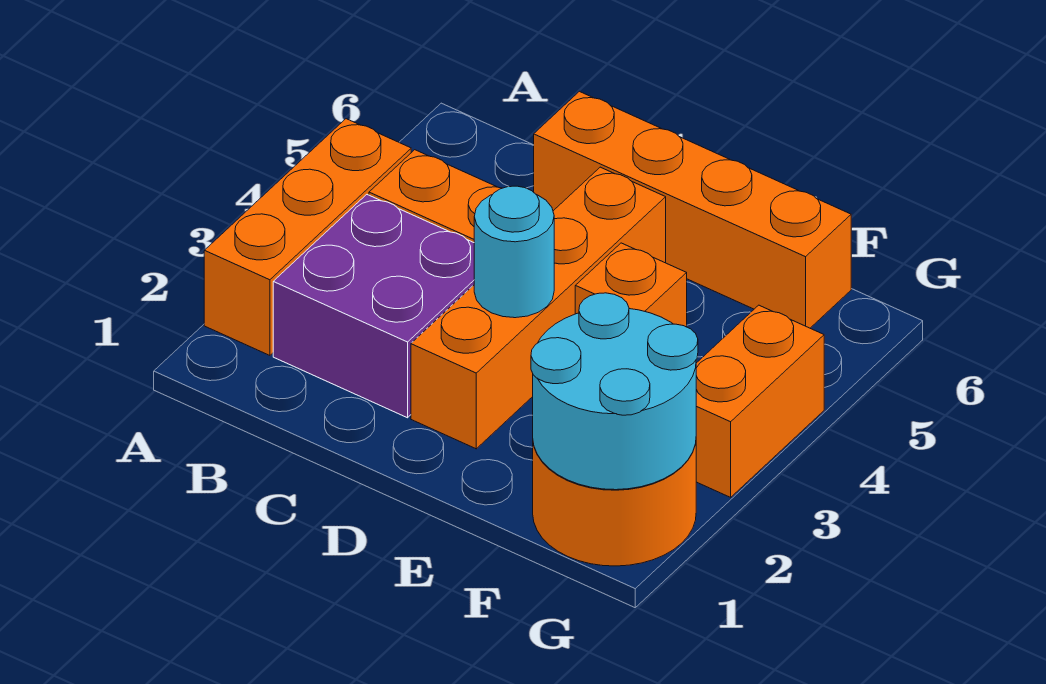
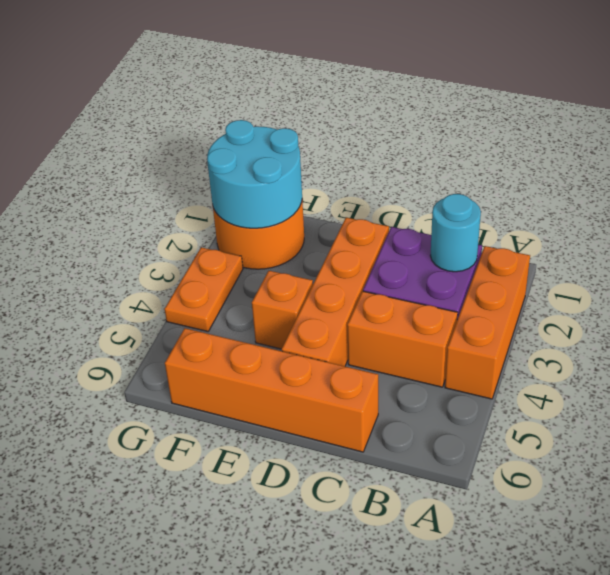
cyan round brick D3 level 2 -> cyan round brick B2 level 2
orange brick G3:G4 level 1 -> orange plate G3:G4 level 1

